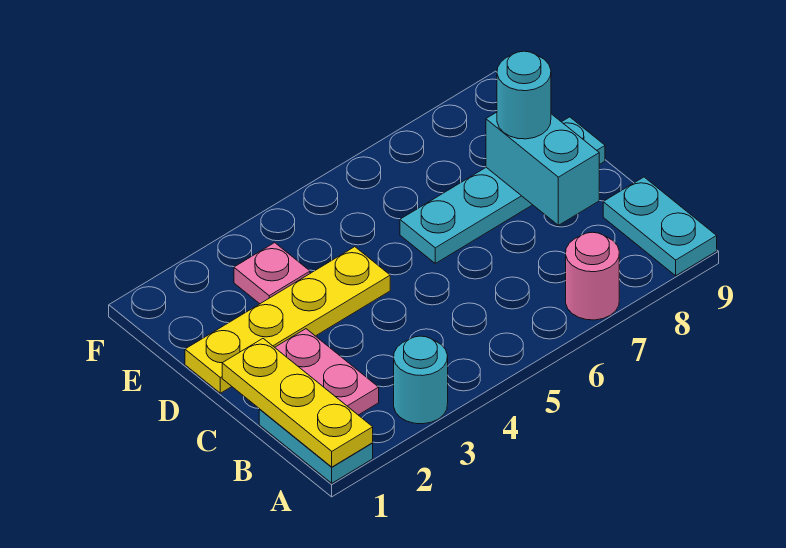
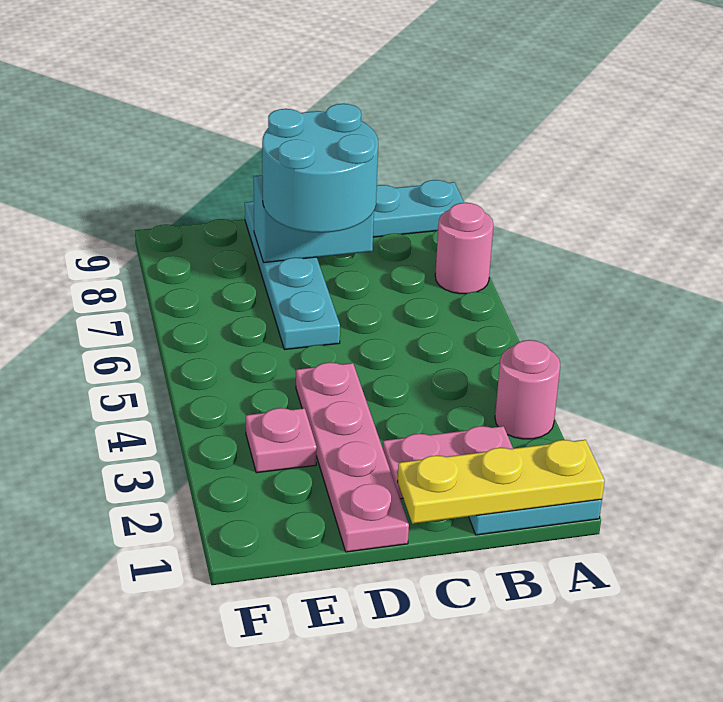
cyan round brick A3 level 1 -> pink round brick A3 level 1
yellow plate D1:D4 level 1 -> pink plate D1:D4 level 1
cyan round brick D8 level 3 -> cyan round brick C7:D8 level 3

